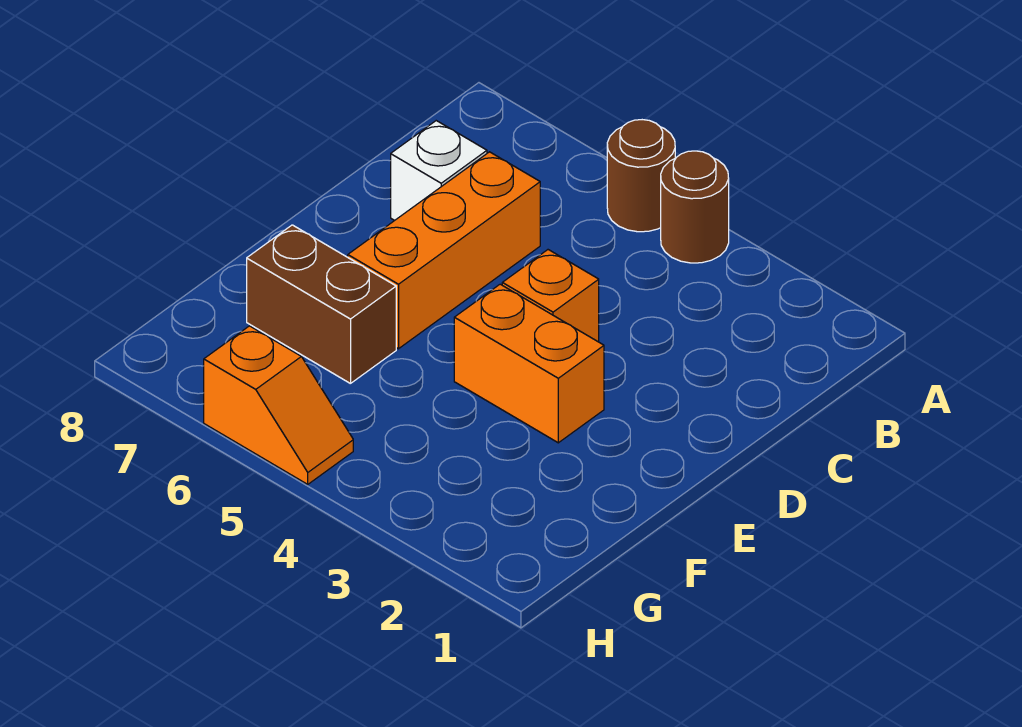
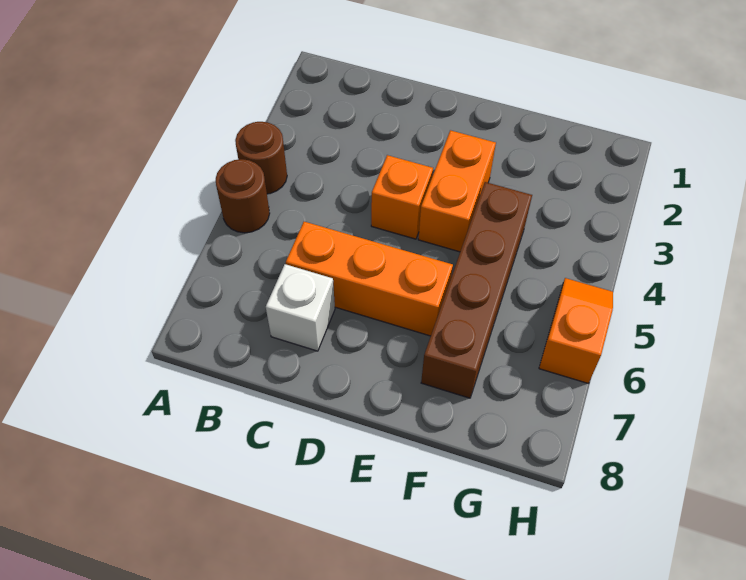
brown brick F6:F7 level 1 -> brown brick F4:F7 level 1

